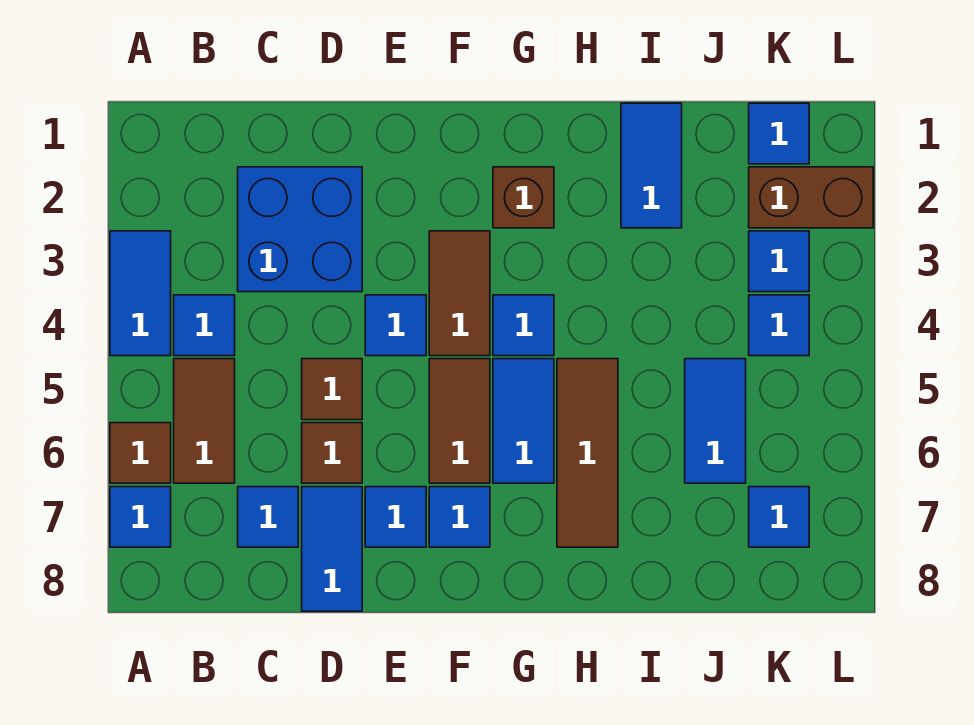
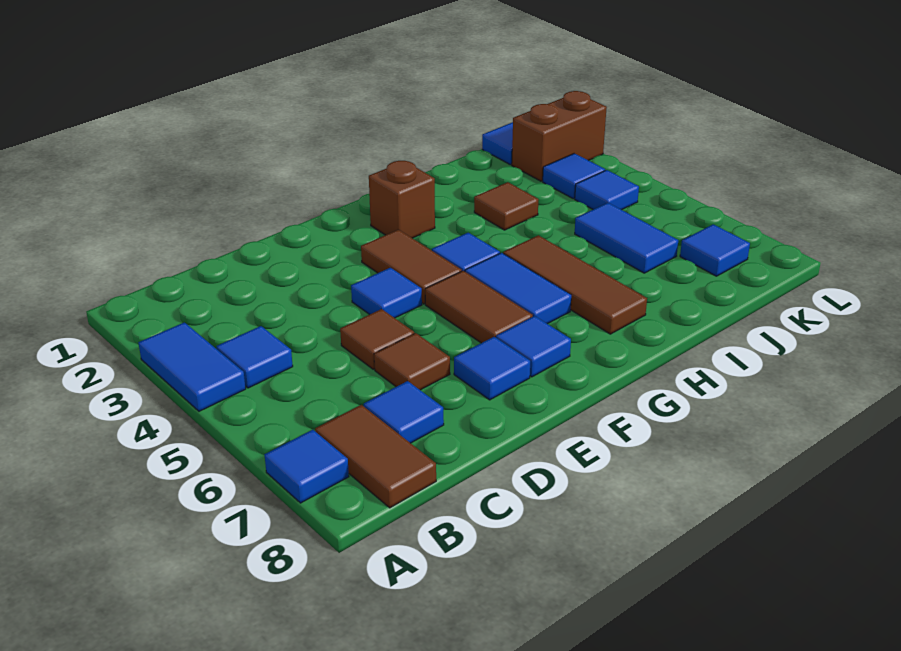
brown tile A6 level 1 -> brown tile I3 level 1
brown tile B5:B6 level 1 -> brown tile B7:B8 level 1
blue brick C2:D3 level 1 -> none
blue tile D7:D8 level 1 -> none
blue tile I1:I2 level 1 -> none

